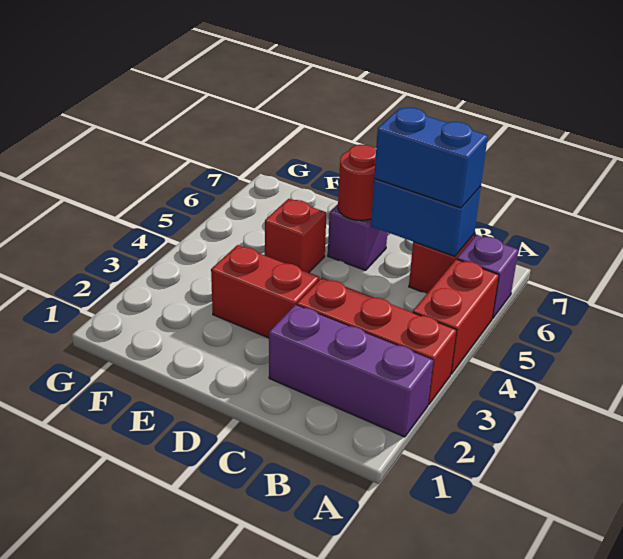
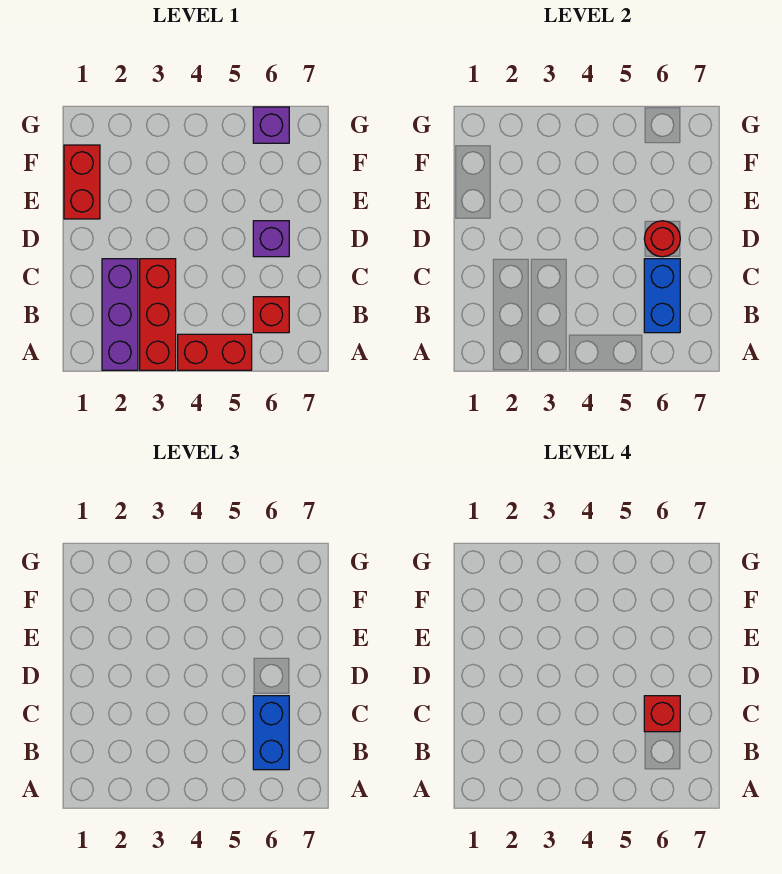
purple brick A6 level 1 -> purple brick G6 level 1
red brick D3:E3 level 1 -> red brick E1:F1 level 1
red brick E5 level 1 -> red brick C6 level 4

